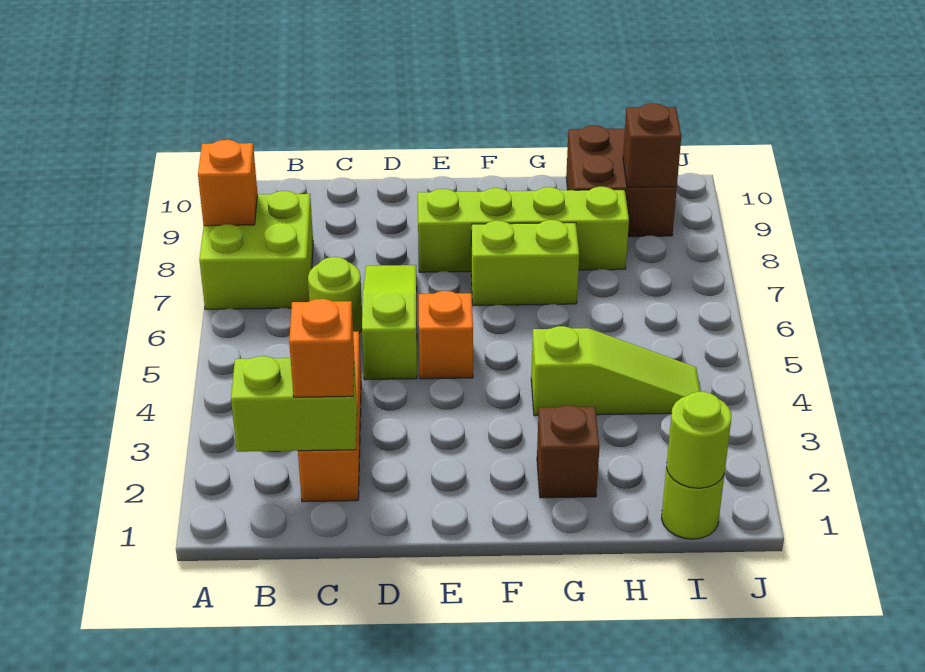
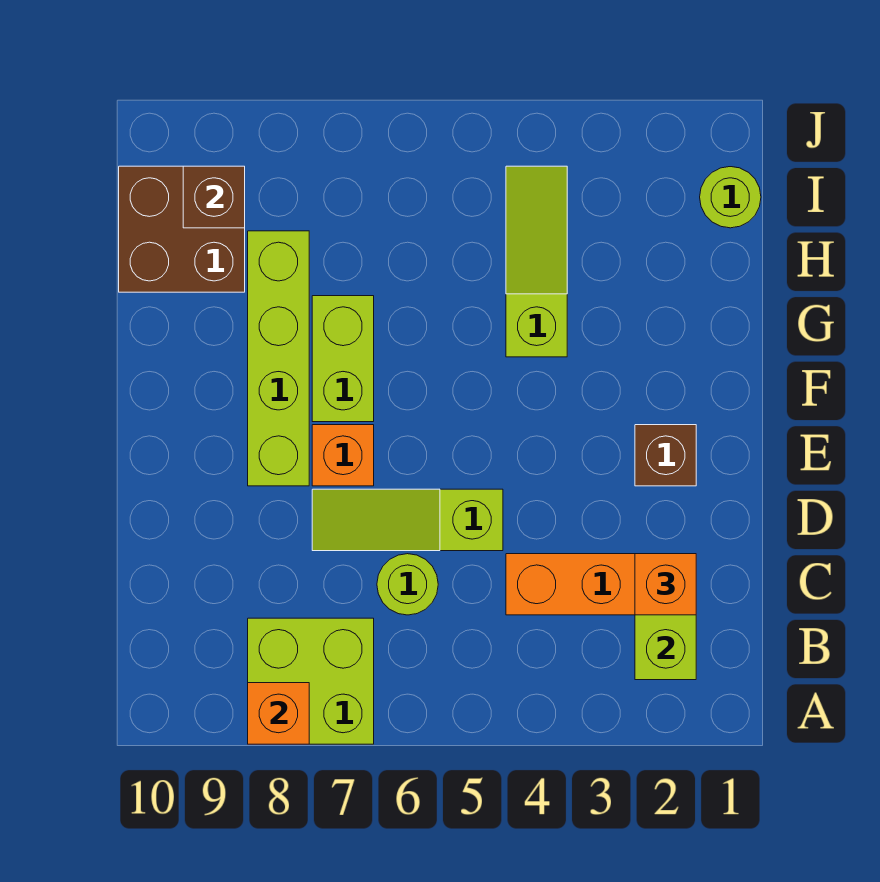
orange brick E5 level 1 -> orange brick E7 level 1
brown brick G2 level 1 -> brown brick E2 level 1
lime round brick I1 level 2 -> none

